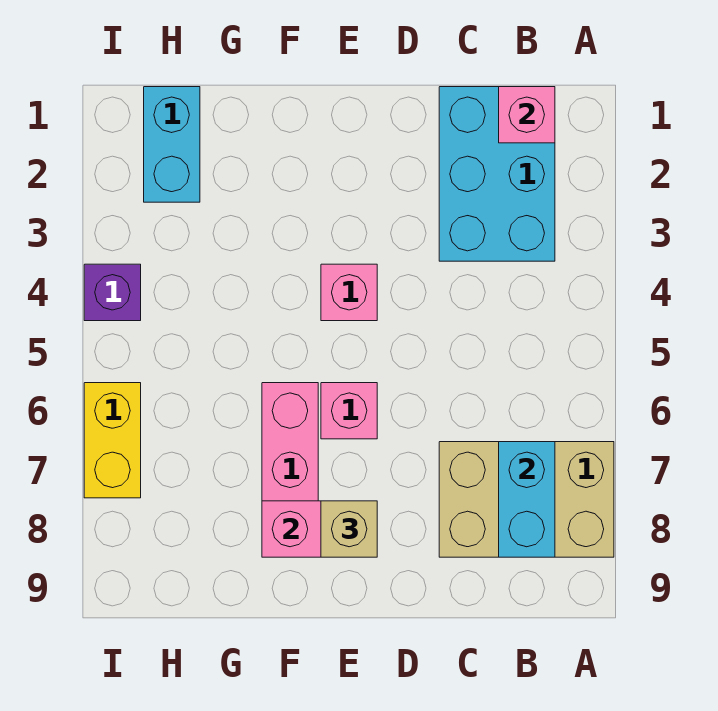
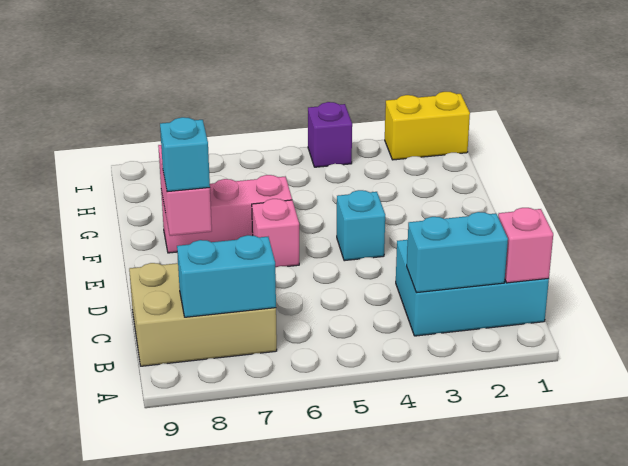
tan brick A7:C8 level 1 -> tan brick B7:C9 level 1
pink brick E4 level 1 -> cyan brick E4 level 1
tan brick E8 level 3 -> cyan brick E8 level 3
cyan brick H1:H2 level 1 -> cyan brick B2:B3 level 2
yellow brick I6:I7 level 1 -> yellow brick I1:I2 level 1

